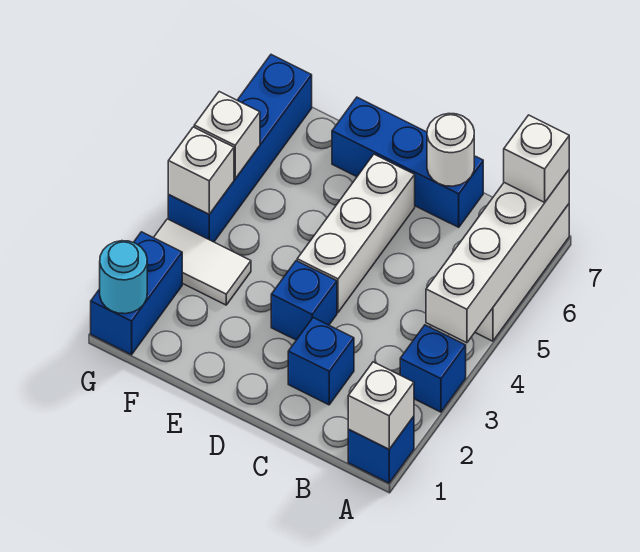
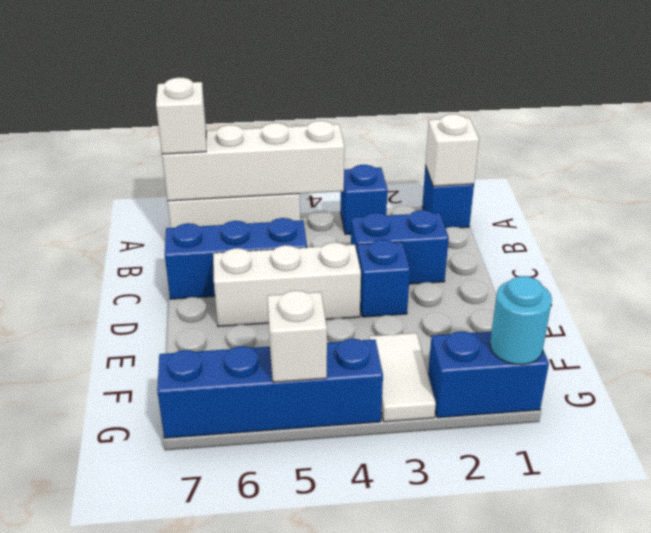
blue brick C2 level 1 -> blue brick C2:C3 level 1
blue brick C7:E7 level 1 -> blue brick C5:C7 level 1
white round brick C7 level 2 -> none
white brick G4 level 2 -> none

